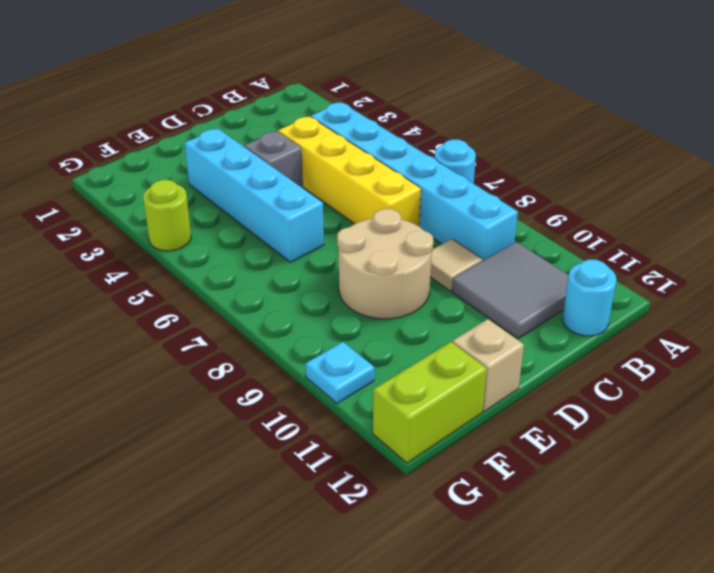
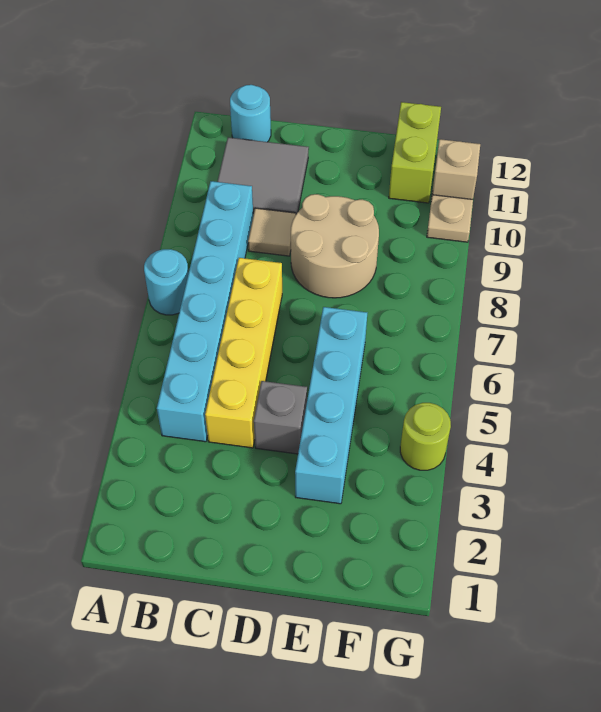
tan brick E12 level 1 -> tan brick G11 level 1
lime brick F12:G12 level 1 -> lime brick F11:F12 level 1
cyan plate G10 level 1 -> tan plate G10 level 1

